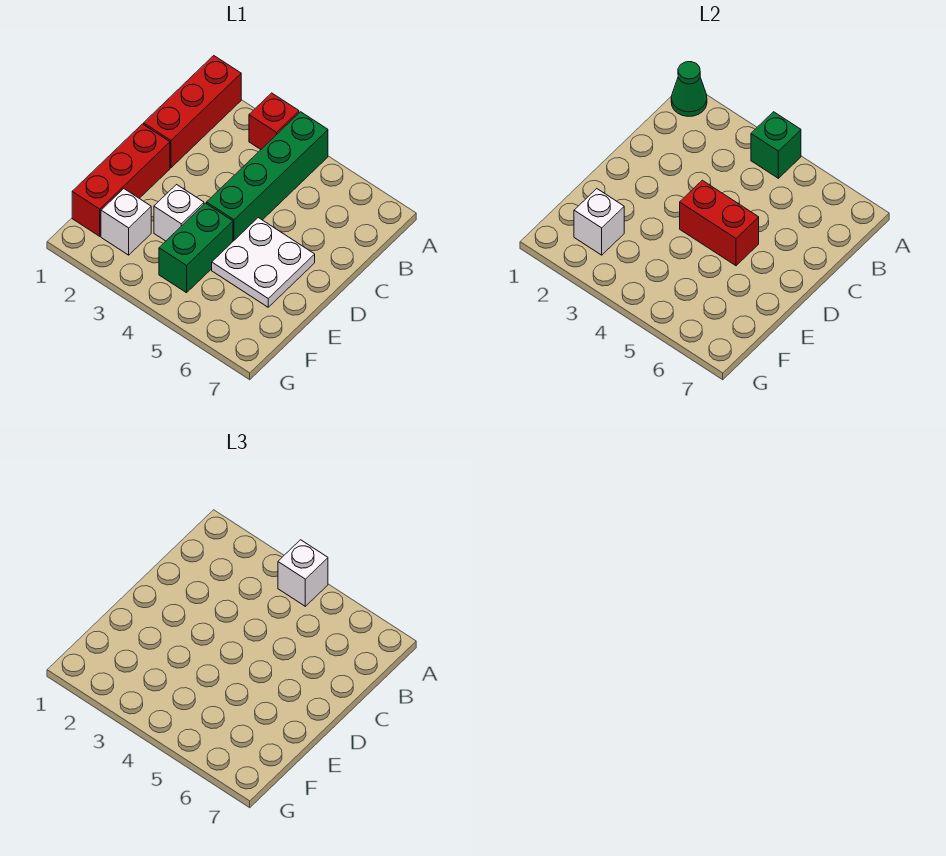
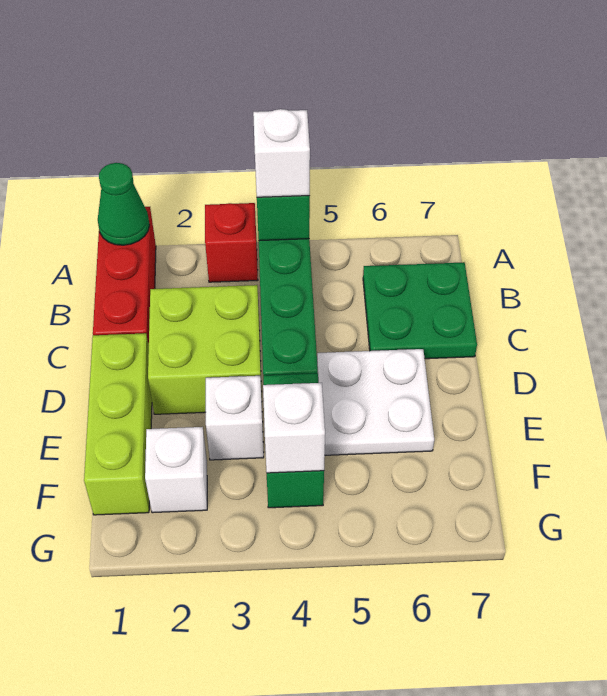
none -> green plate B6:C7 level 1
none -> lime brick C2:D3 level 1
red brick D1:F1 level 1 -> lime brick D1:F1 level 1
red brick D4:D5 level 2 -> none
white brick F2 level 2 -> white brick F4 level 2

